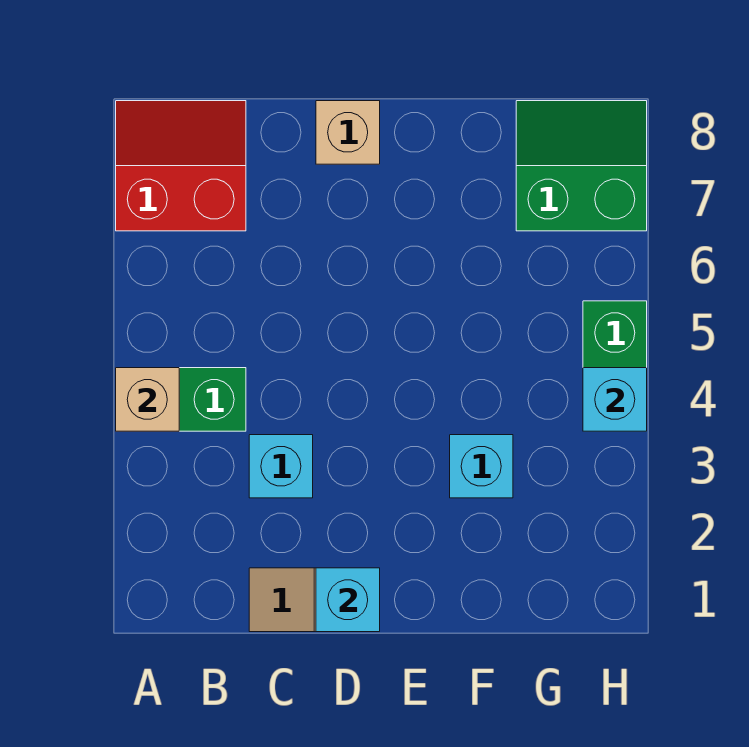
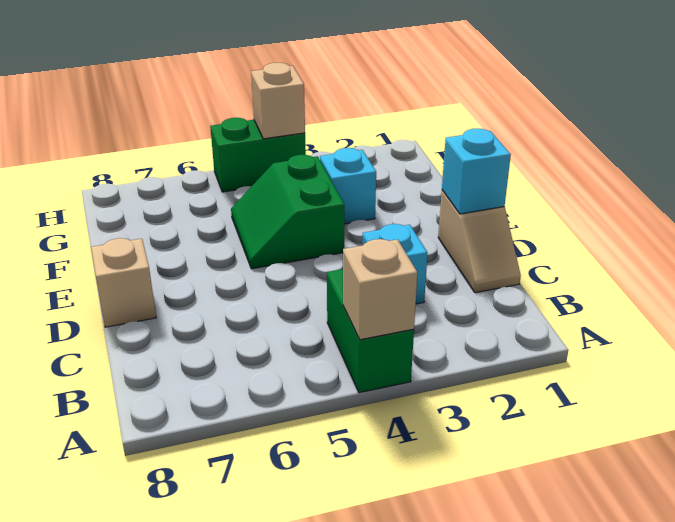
red slope A7:B8 level 1 top 7 -> none
green slope G7:H8 level 1 top 7 -> green slope E4:F5 level 1 top 4
cyan brick H4 level 2 -> tan brick H4 level 2

